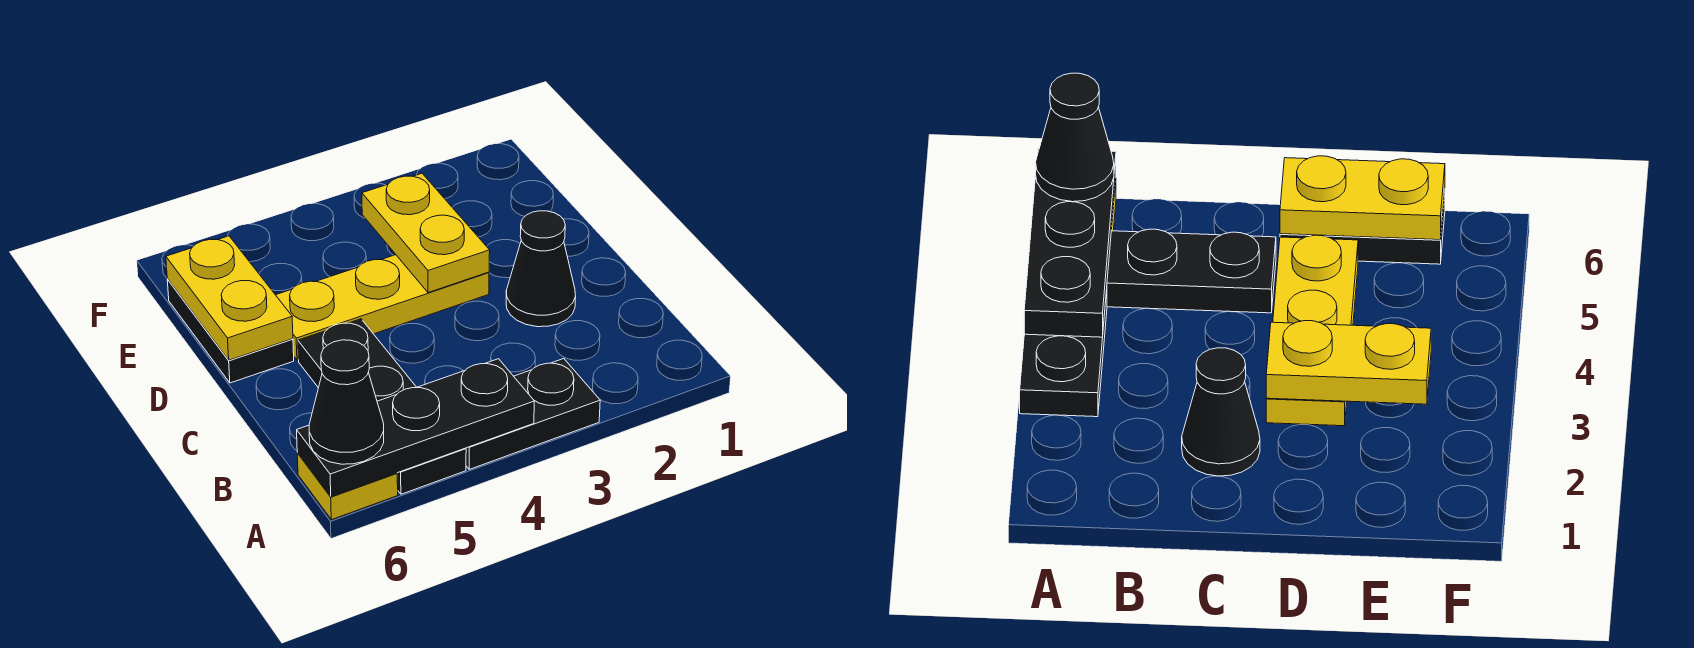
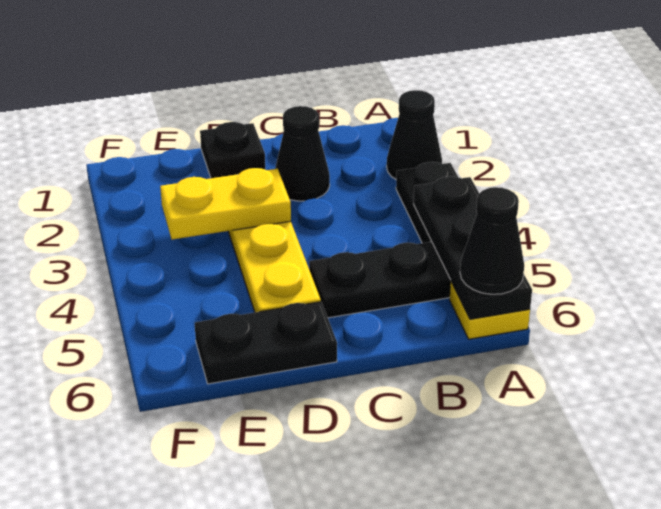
none -> black cone A2 level 1
none -> black plate D1 level 1
yellow plate D6:E6 level 2 -> none

